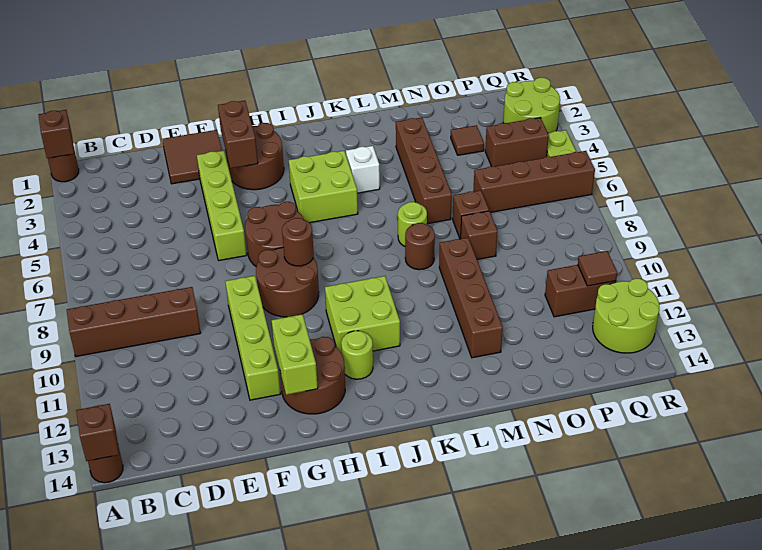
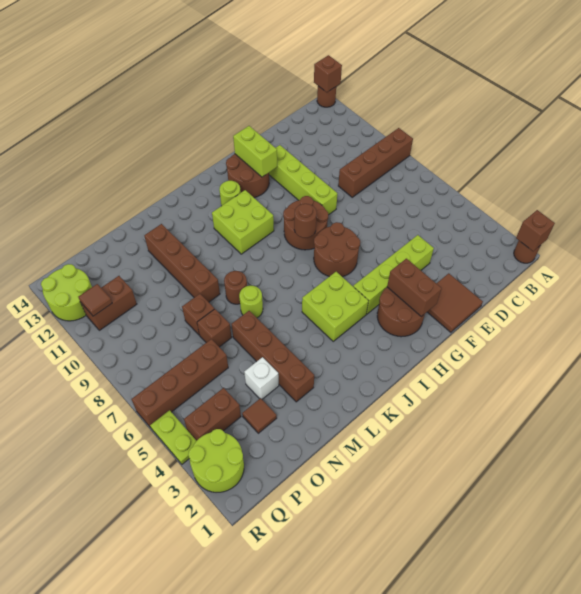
lime brick F3:F6 level 1 -> lime brick E4:H4 level 1
white brick K4 level 1 -> white brick N4 level 1

